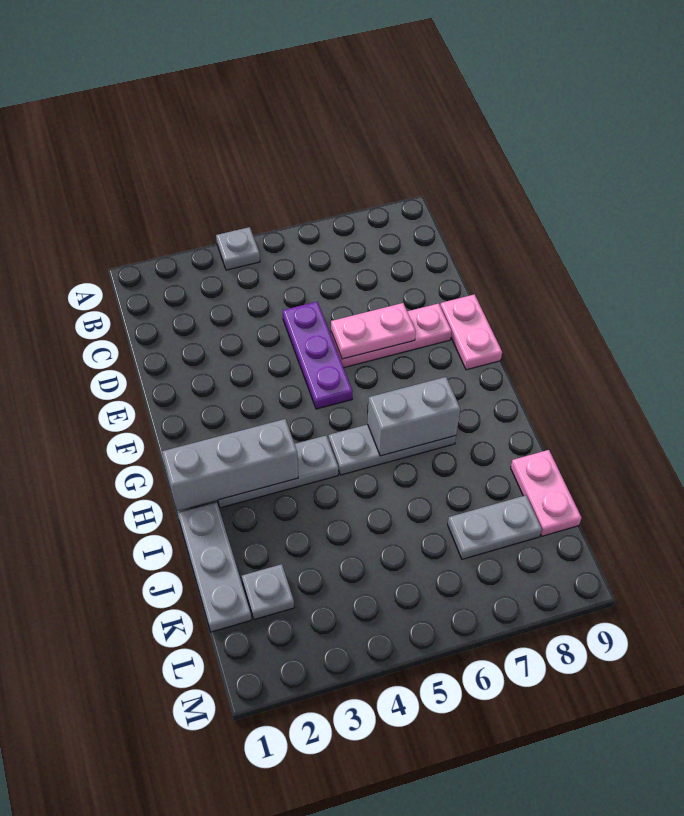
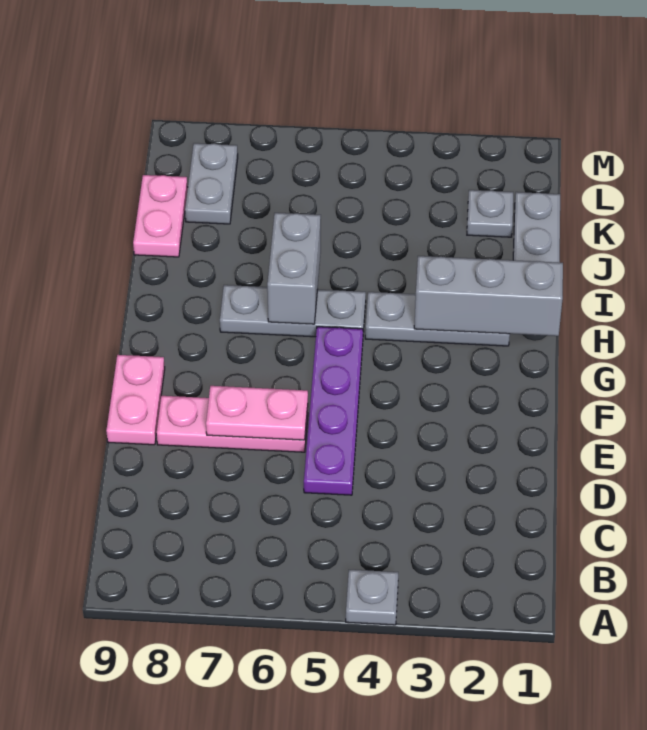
purple plate D5:F5 level 1 -> purple plate D5:G5 level 1
grey brick H6:H7 level 2 -> grey brick H6:I6 level 2
grey plate K7:K8 level 1 -> grey plate K8:L8 level 1

